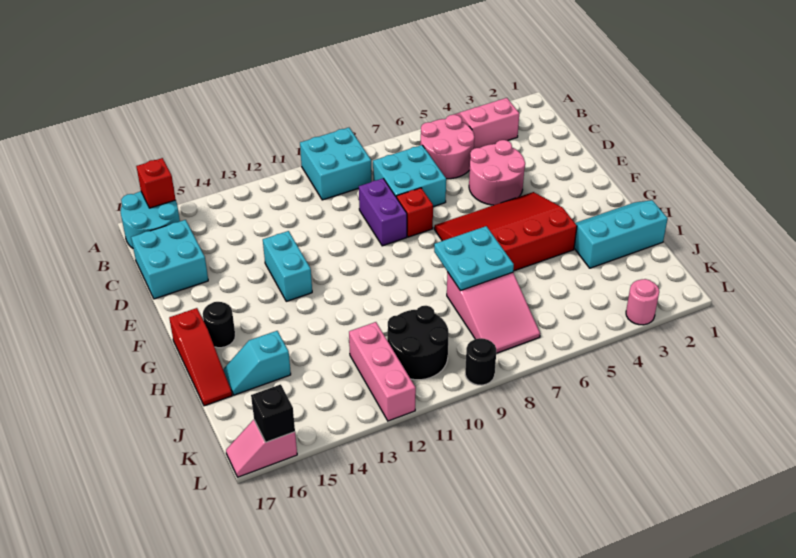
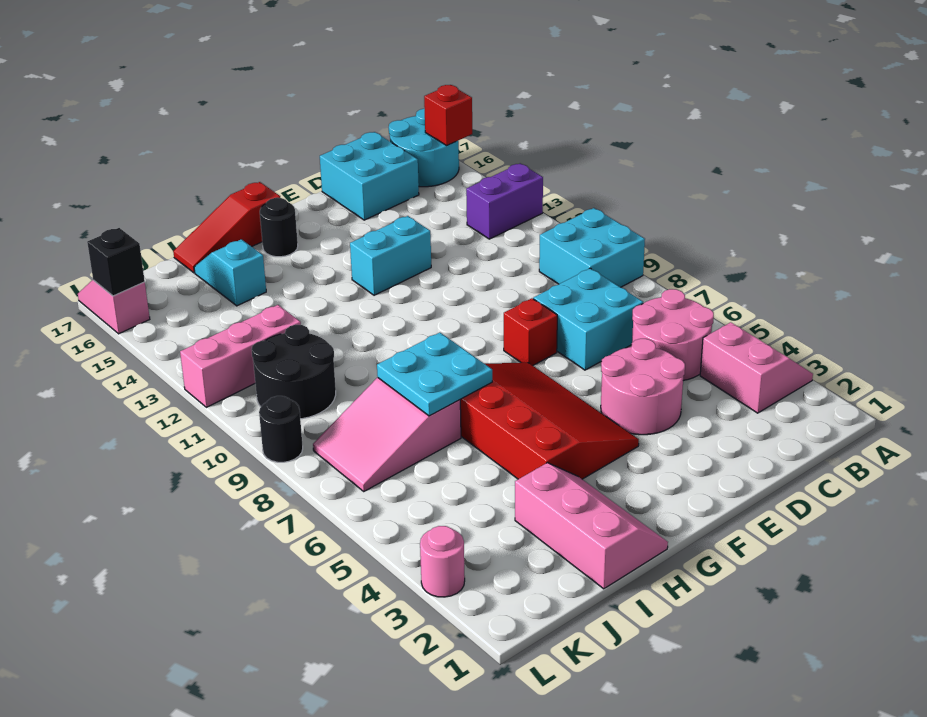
purple brick D9:E9 level 1 -> purple brick A13:B13 level 1
cyan slope H1:I3 level 1 top I -> pink slope H1:I3 level 1 top I

